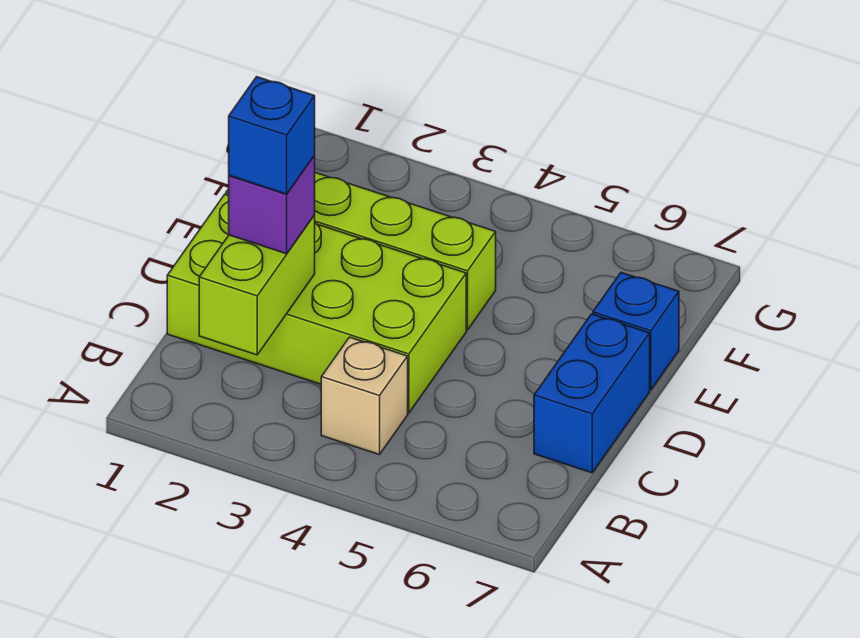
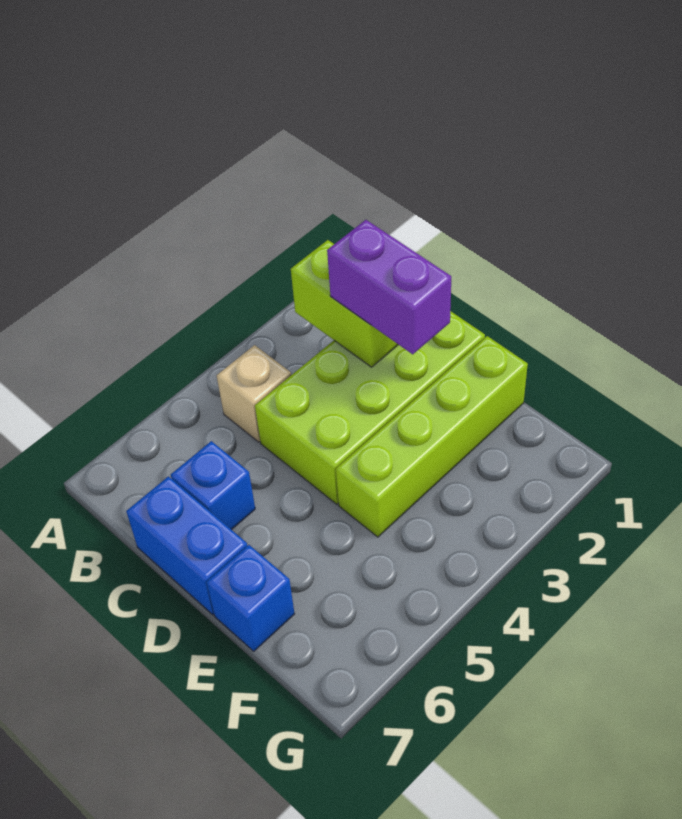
purple brick C2 level 3 -> purple brick C2:D2 level 3
blue brick C2 level 4 -> blue brick C6 level 1

